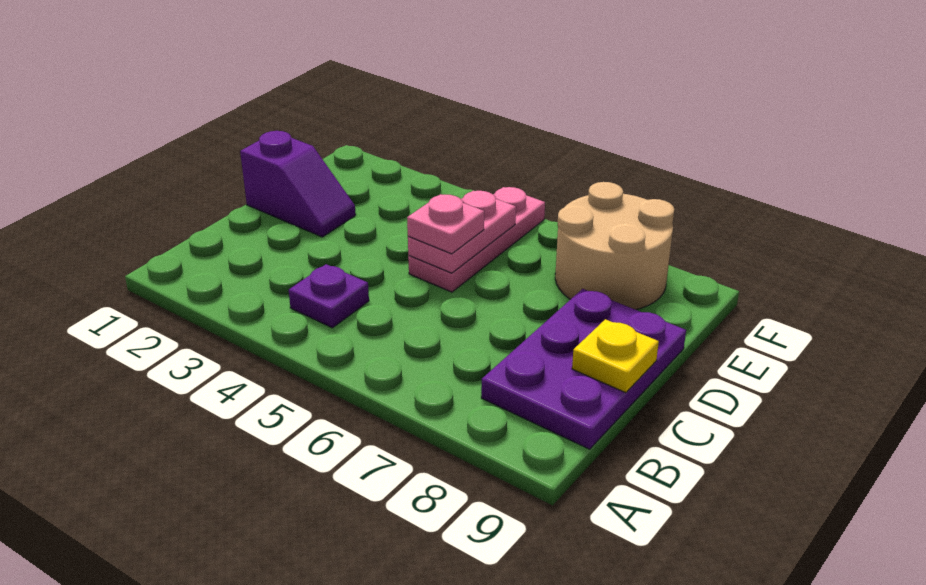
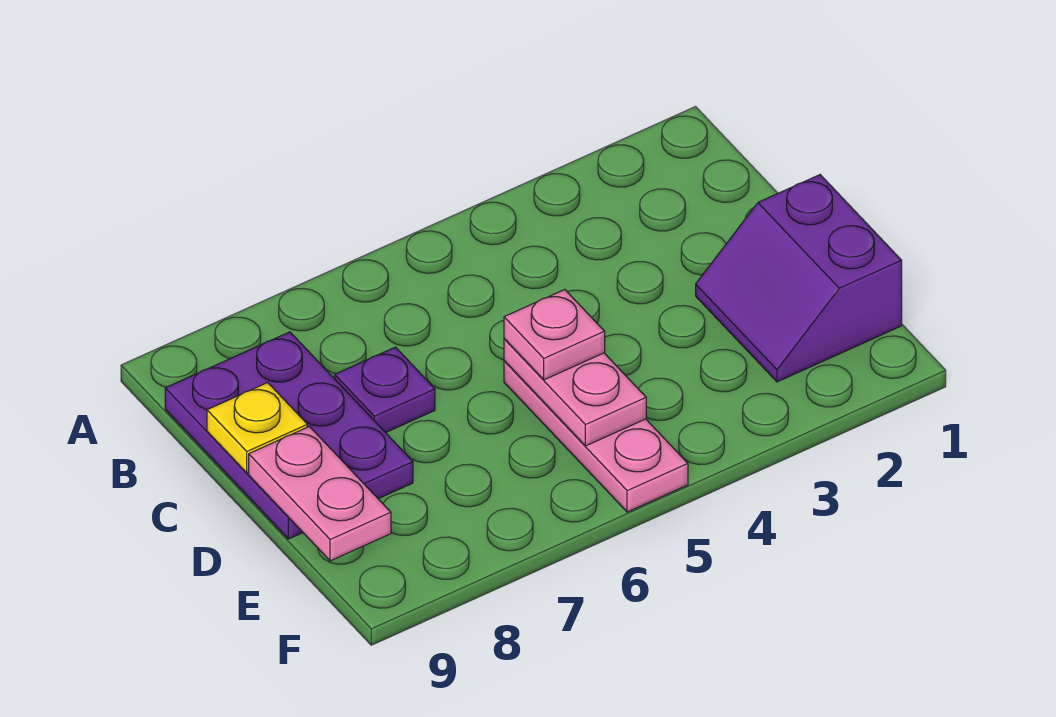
purple plate B4 level 1 -> purple plate C7 level 1
purple slope D1:D2 level 1 top 1 -> purple slope D1:E2 level 1 top 1
none -> pink plate D9:E9 level 2
tan round brick E7:F8 level 1 -> none

